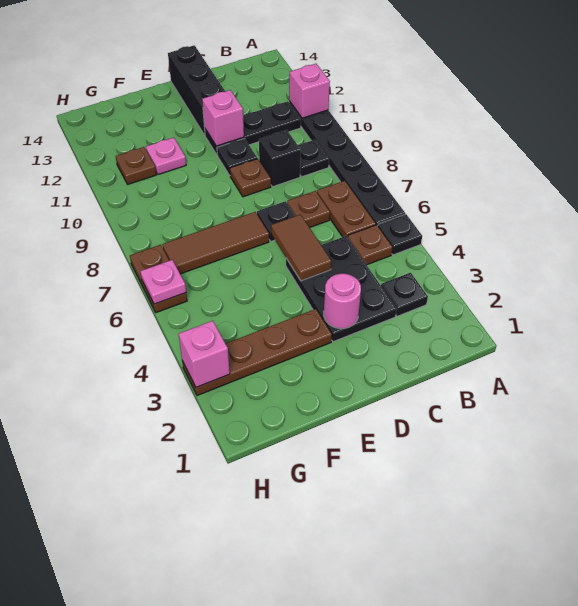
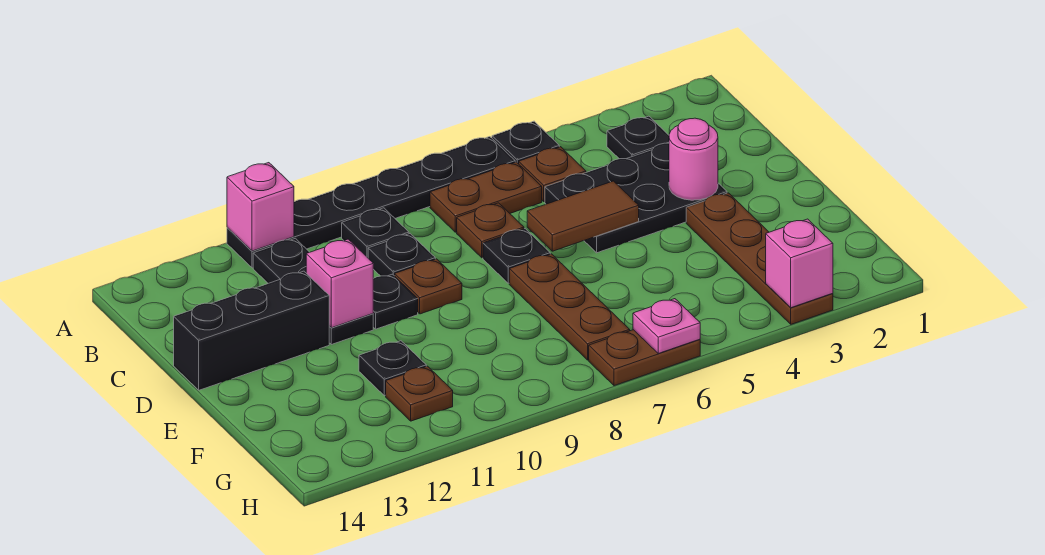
black brick C9 level 1 -> black plate C9 level 1
brown tile E7:G7 level 1 -> brown plate E7:G7 level 1
pink plate F11 level 1 -> black plate F11 level 1

